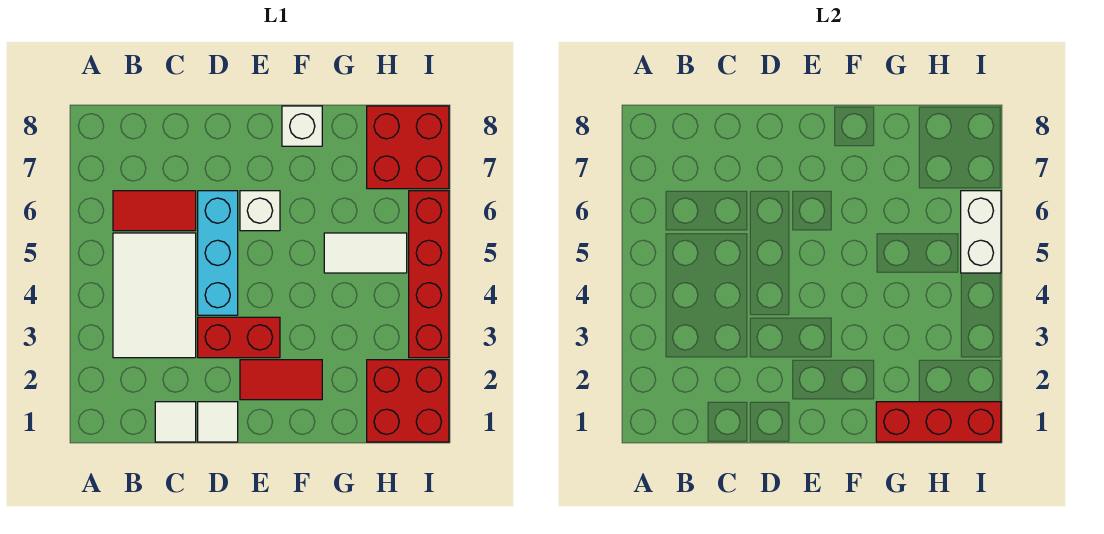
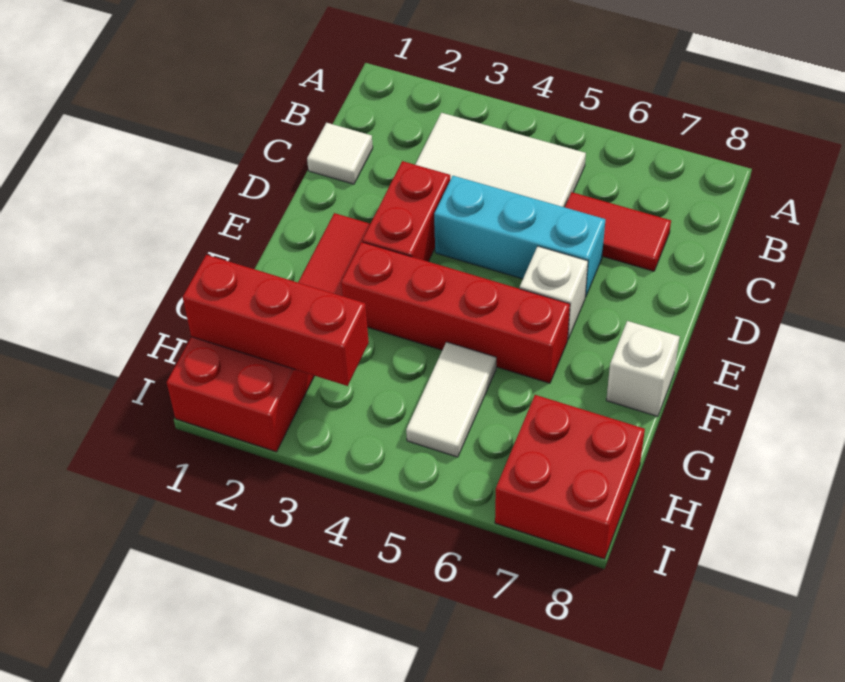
red tile B6:C6 level 1 -> red tile C6:C7 level 1
white tile D1 level 1 -> none
red brick G1:I1 level 2 -> red brick H1:H3 level 2
red brick I3:I6 level 1 -> red brick F3:F6 level 1
white brick I5:I6 level 2 -> none

